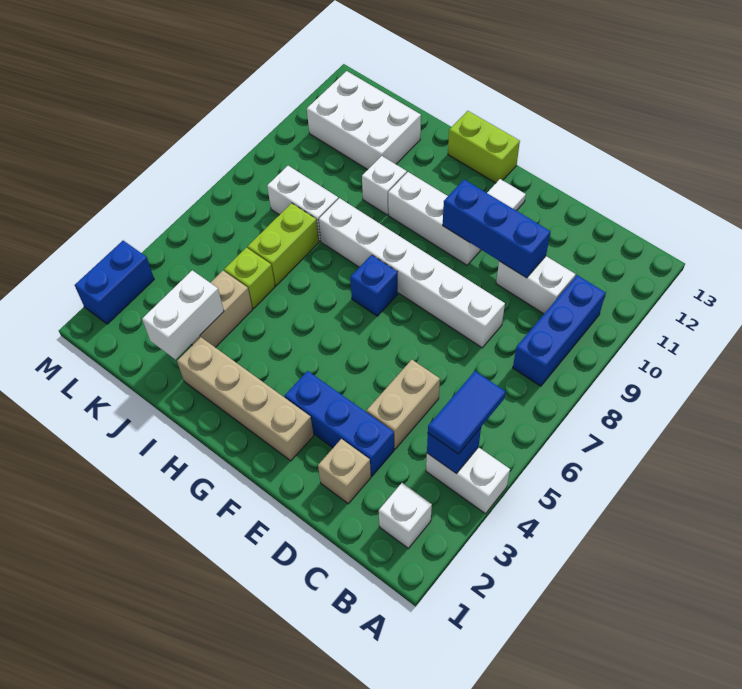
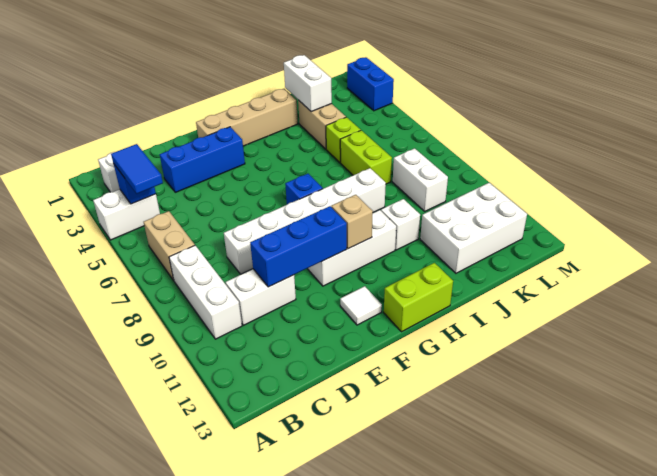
blue brick B8:B10 level 1 -> white brick B8:B10 level 1
tan brick D2 level 1 -> tan brick G10 level 2
tan brick D4:D5 level 1 -> tan brick B6:B7 level 1
white brick J8:K8 level 1 -> white brick K8:K9 level 1

